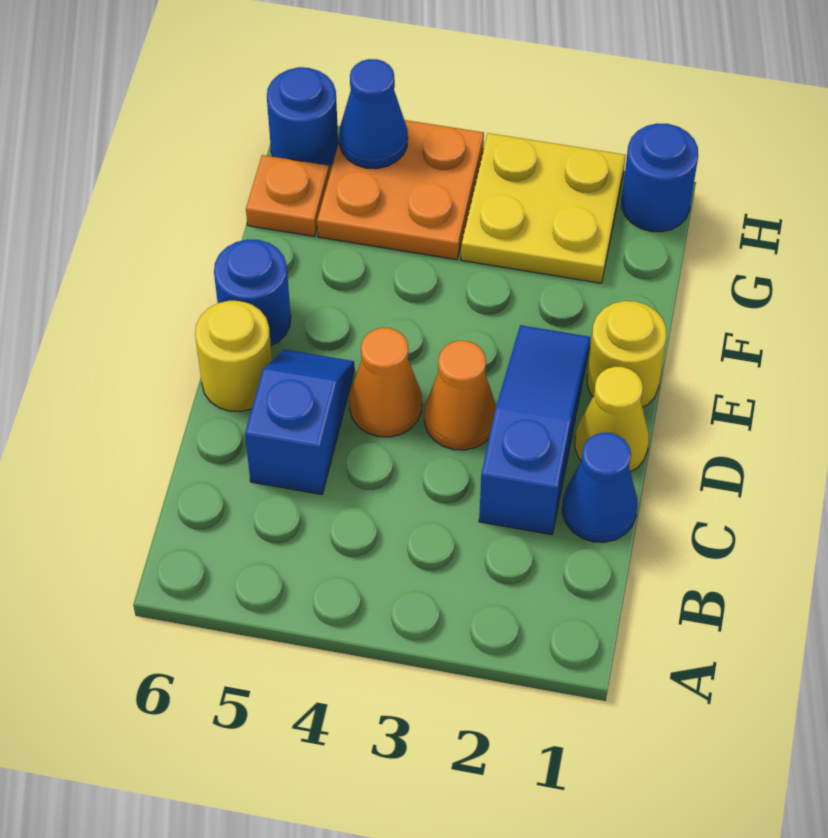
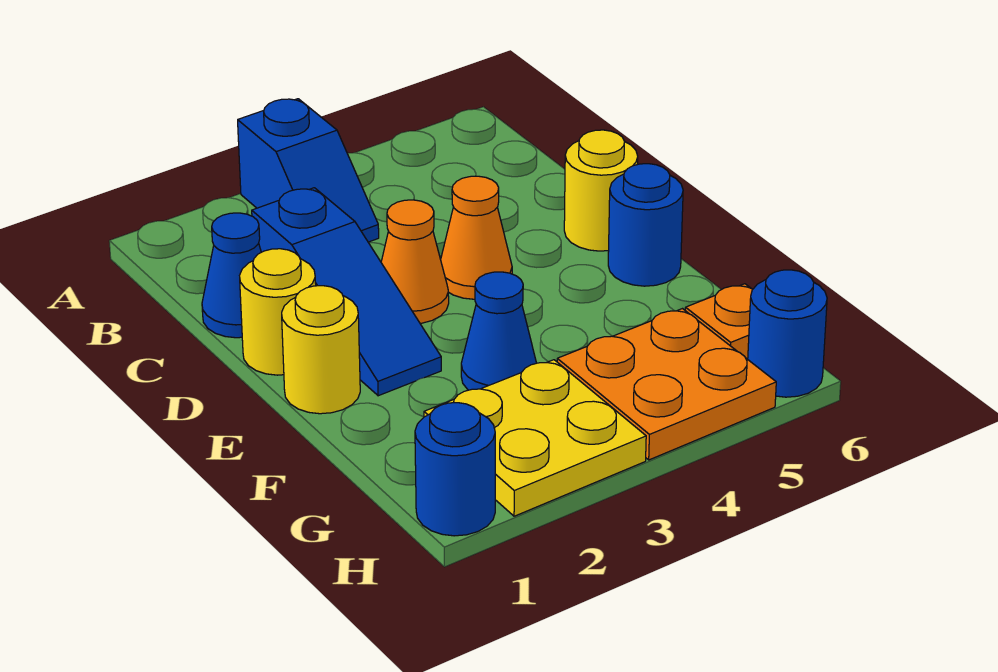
blue slope C5:D5 level 1 top C -> blue slope A3:B3 level 1 top A
yellow cone D1 level 1 -> yellow round brick D1 level 1
blue cone H5 level 2 -> blue cone F3 level 1

